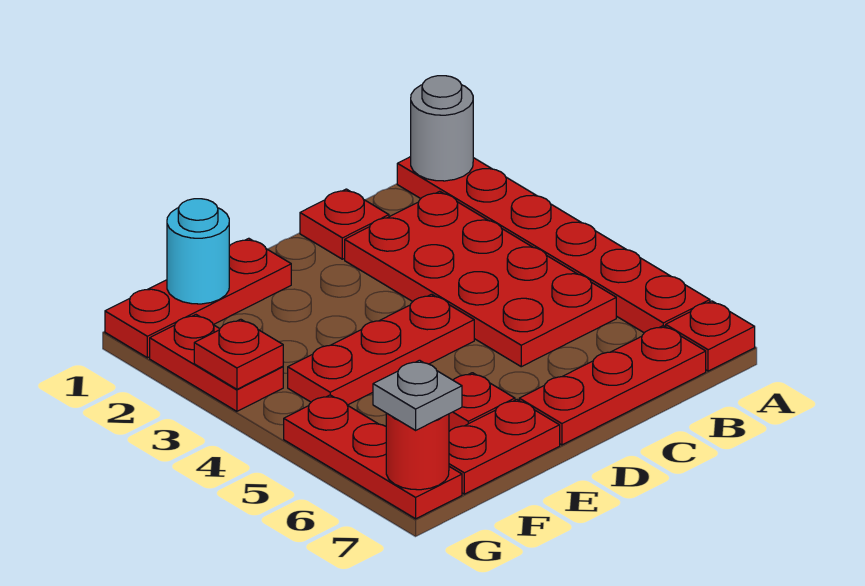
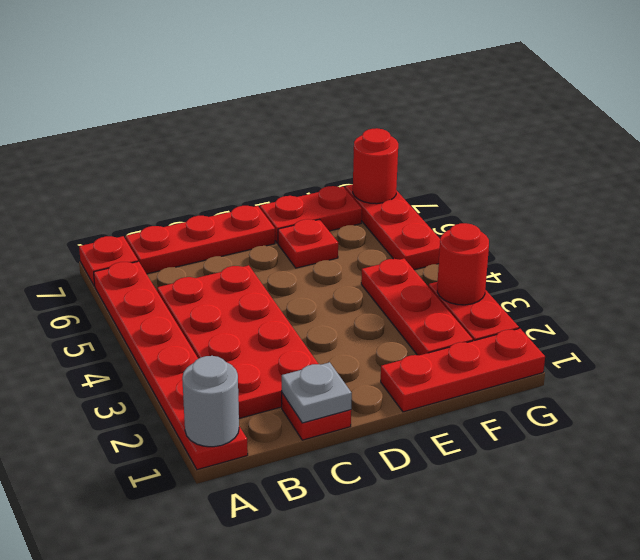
red plate D4:F4 level 1 -> red plate F2:F4 level 1
cyan round brick F1 level 2 -> none
red plate G3 level 2 -> red round brick G3 level 2
grey plate G7 level 3 -> grey plate C1 level 2

